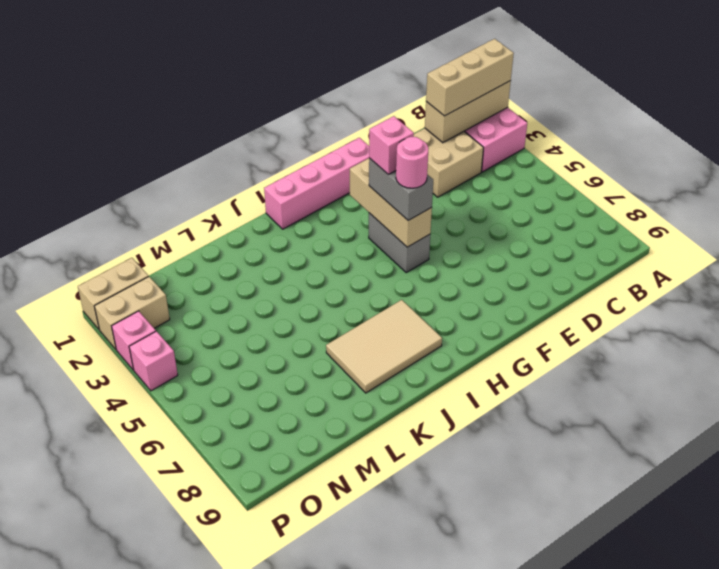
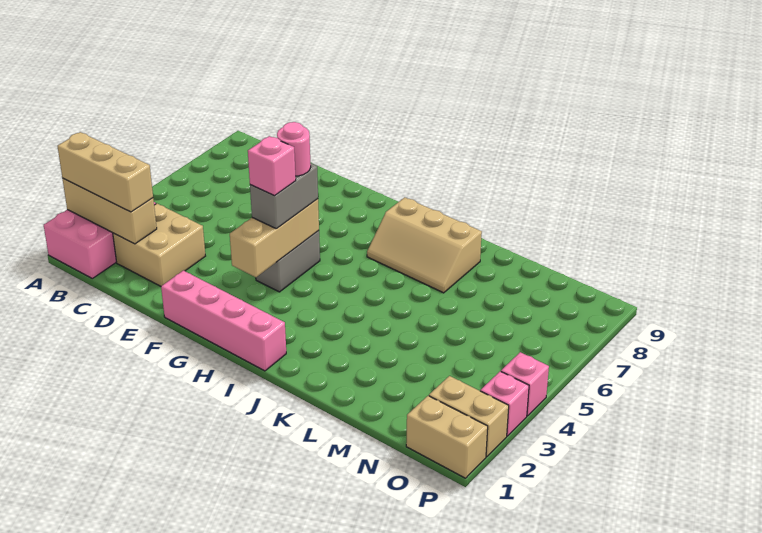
tan tile I7:K8 level 1 -> tan slope I7:K8 level 1 top 8

